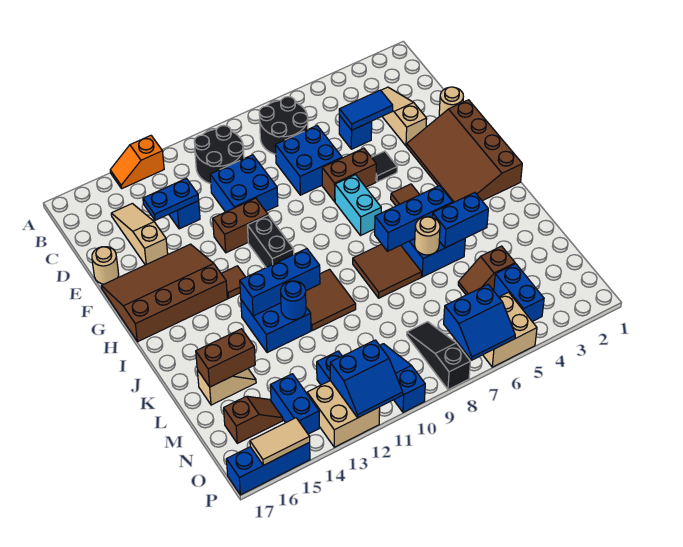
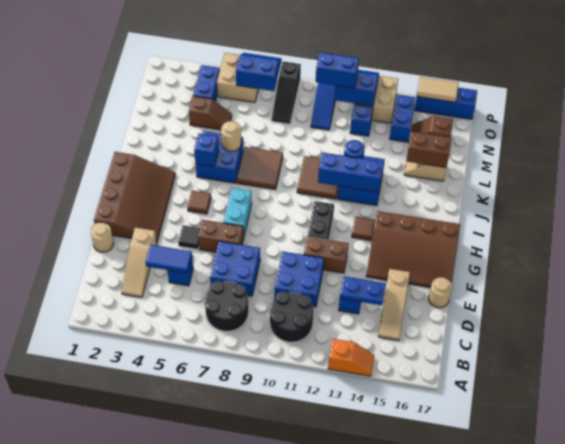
blue brick J5:J7 level 2 -> blue brick J5 level 2
blue brick K4:K5 level 2 -> blue brick O10:O11 level 3

